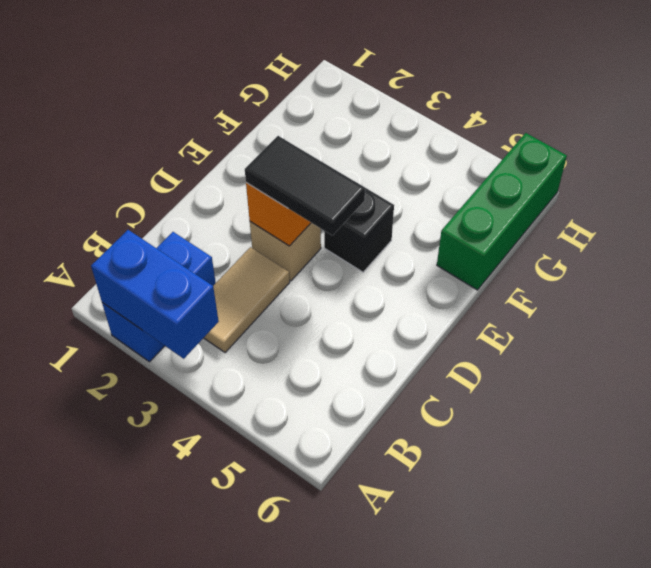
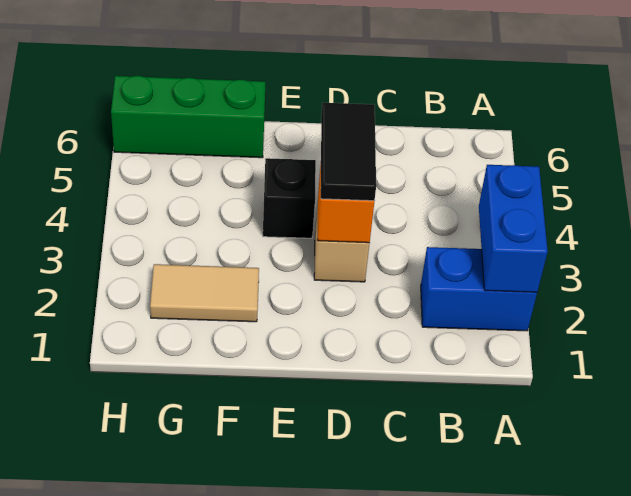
tan tile B3:C3 level 1 -> tan tile F2:G2 level 1

